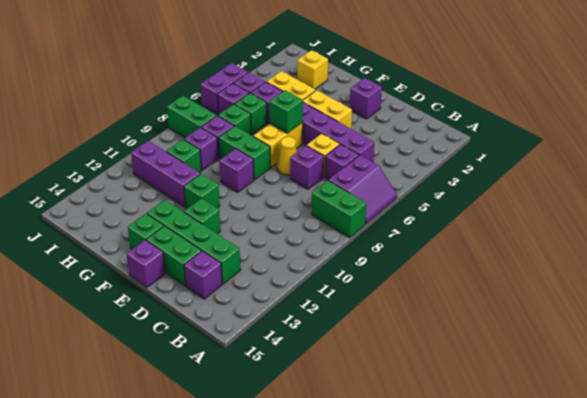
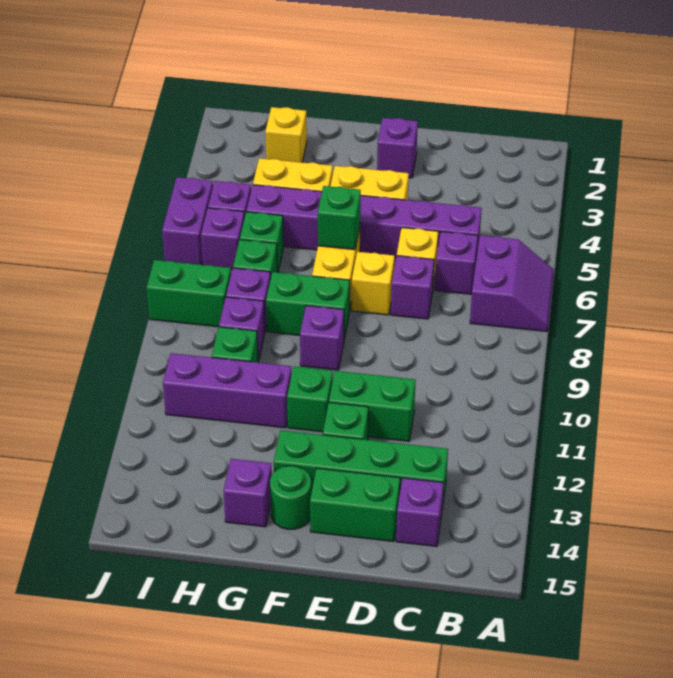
green brick A8:B8 level 1 -> green brick D11:E11 level 1
yellow cone E7 level 1 -> yellow brick E7 level 1
purple brick E15 level 1 -> purple brick G14 level 1
green brick F14 level 1 -> green round brick F14 level 1

